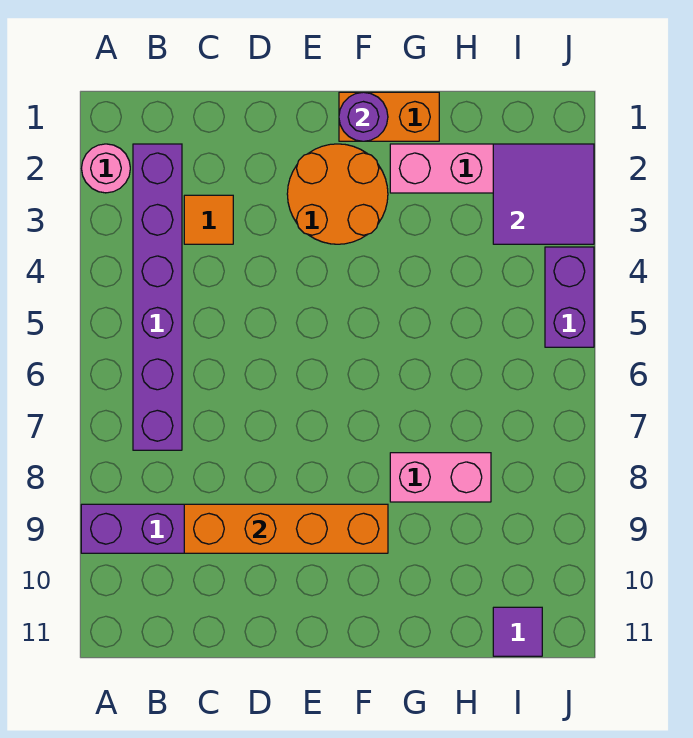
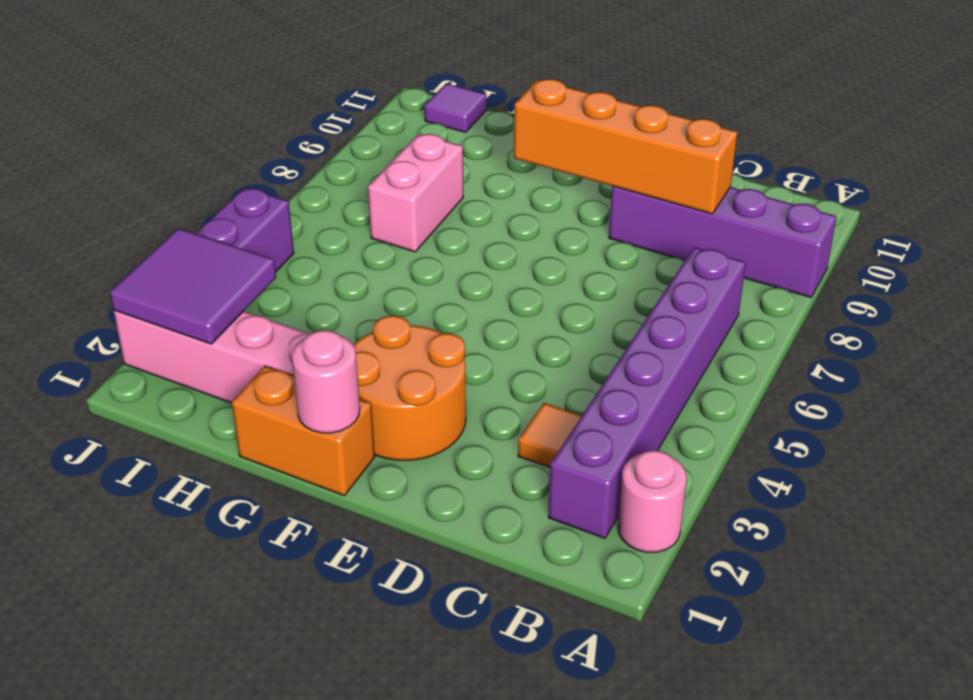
purple round brick F1 level 2 -> pink round brick F1 level 2
pink brick G8:H8 level 1 -> pink brick H7:H8 level 1

